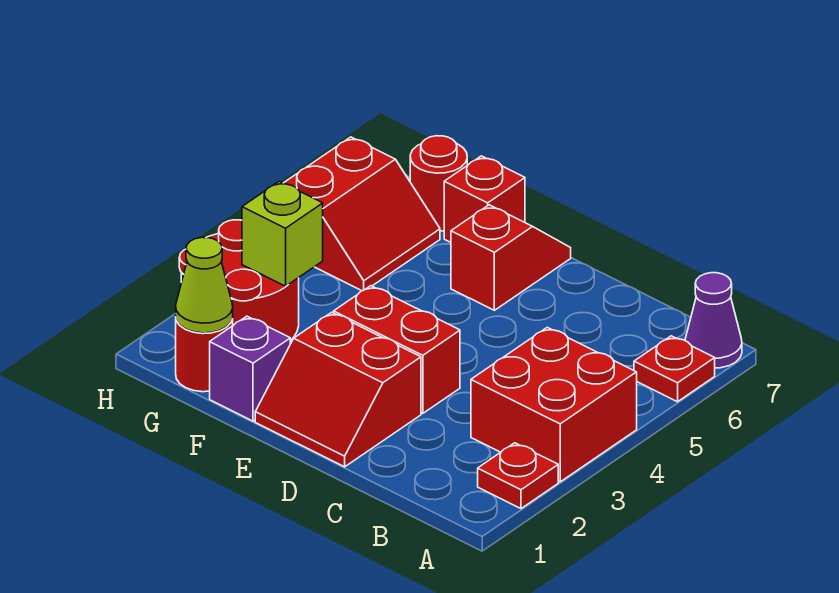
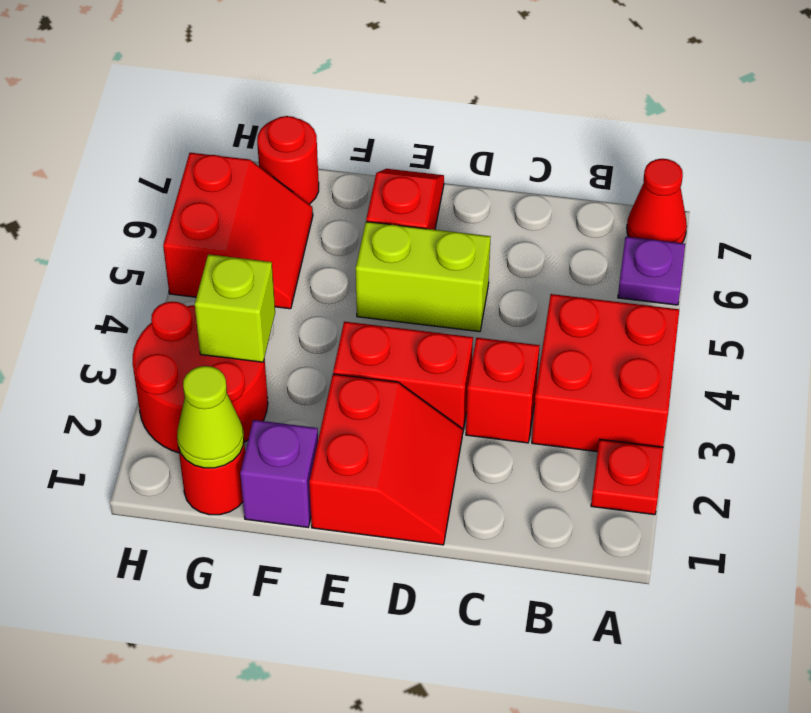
red plate A6 level 1 -> purple plate A6 level 1
purple cone A7 level 1 -> red cone A7 level 1
red slope D1:E2 level 1 top 2 -> red slope D1:E2 level 1 top E
none -> lime brick D5:E5 level 1
red brick F7 level 1 -> red brick C3 level 1

